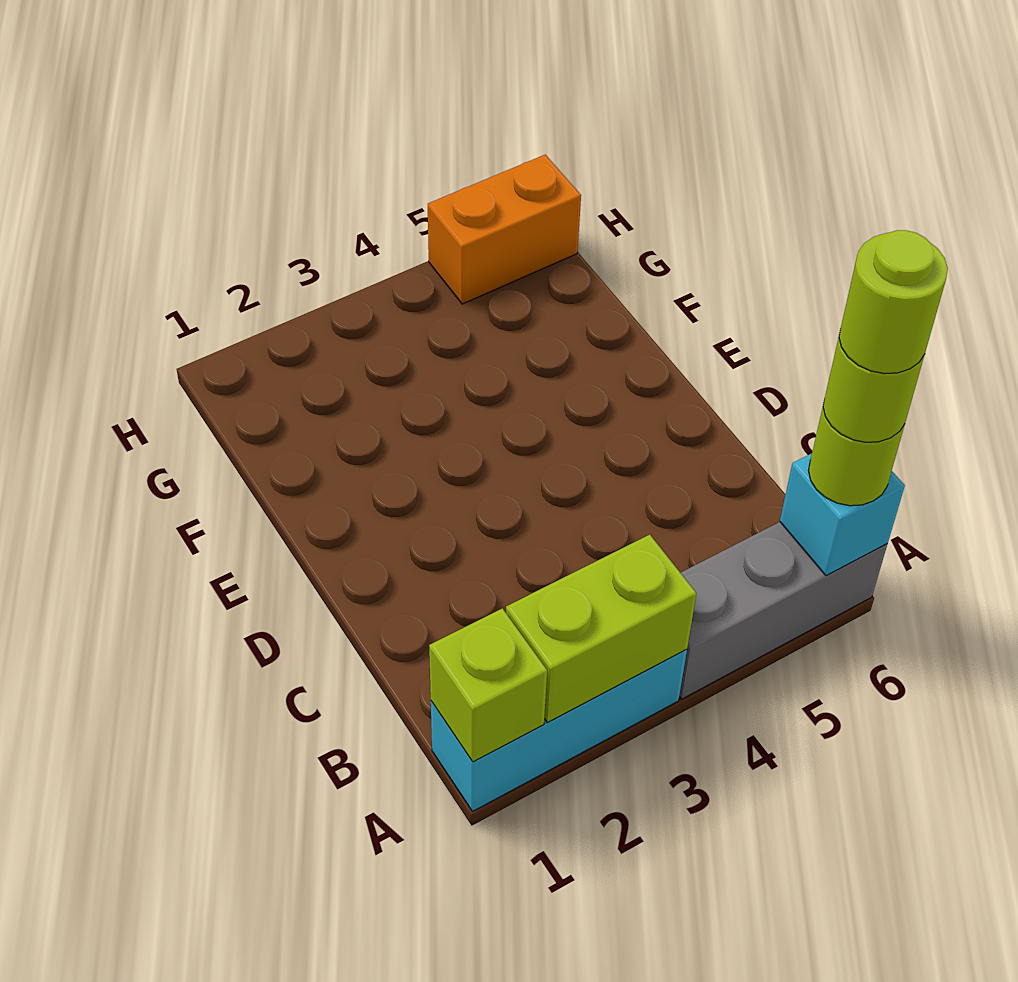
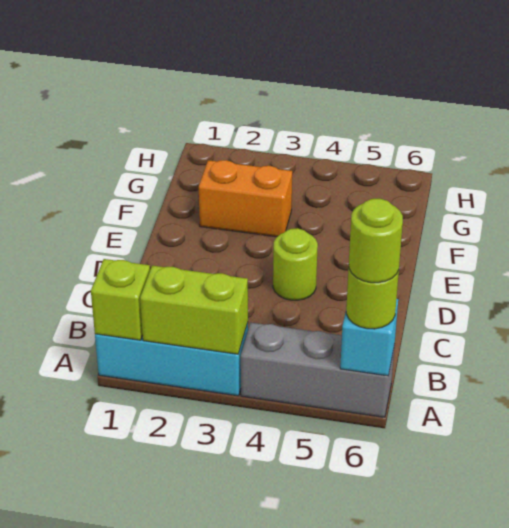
lime round brick A6 level 5 -> lime round brick D4 level 1
orange brick H5:H6 level 1 -> orange brick F2:F3 level 1

